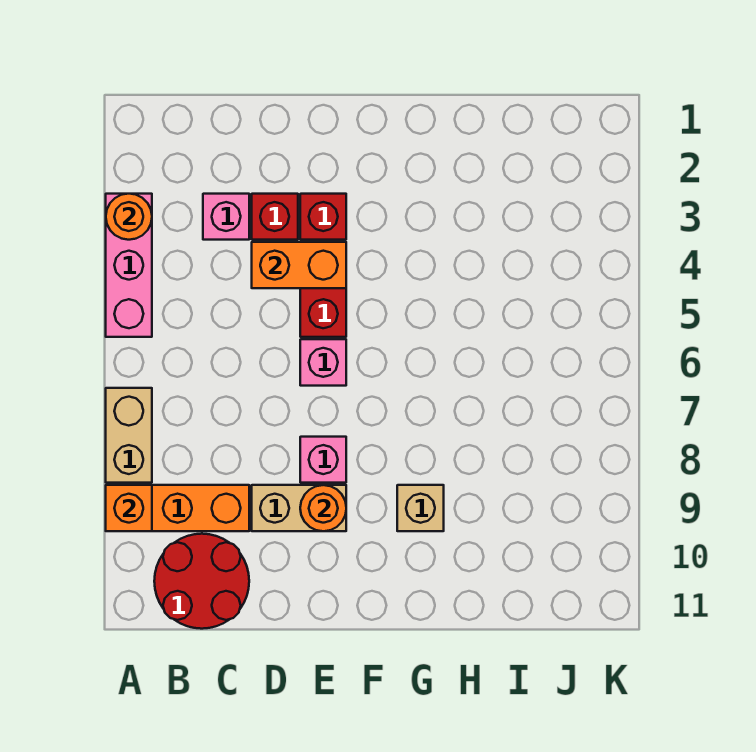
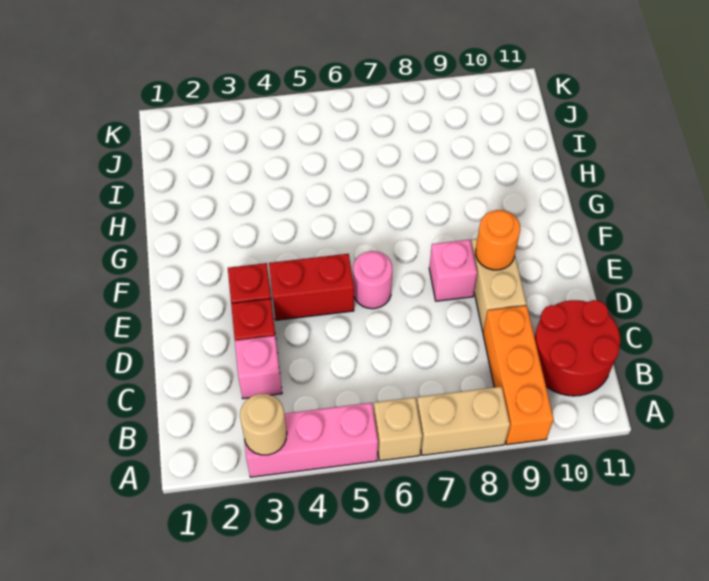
orange round brick A3 level 2 -> tan round brick A3 level 2
orange brick A9 level 2 -> none
orange brick D4:E4 level 2 -> none
pink brick E6 level 1 -> pink round brick E6 level 1
tan brick G9 level 1 -> tan brick A6 level 1

